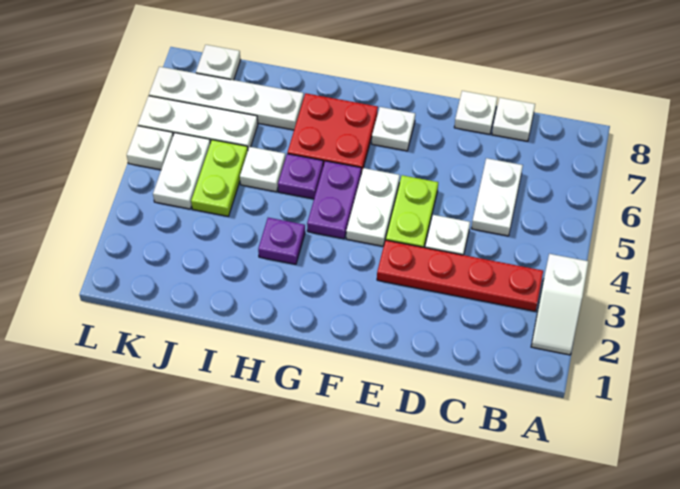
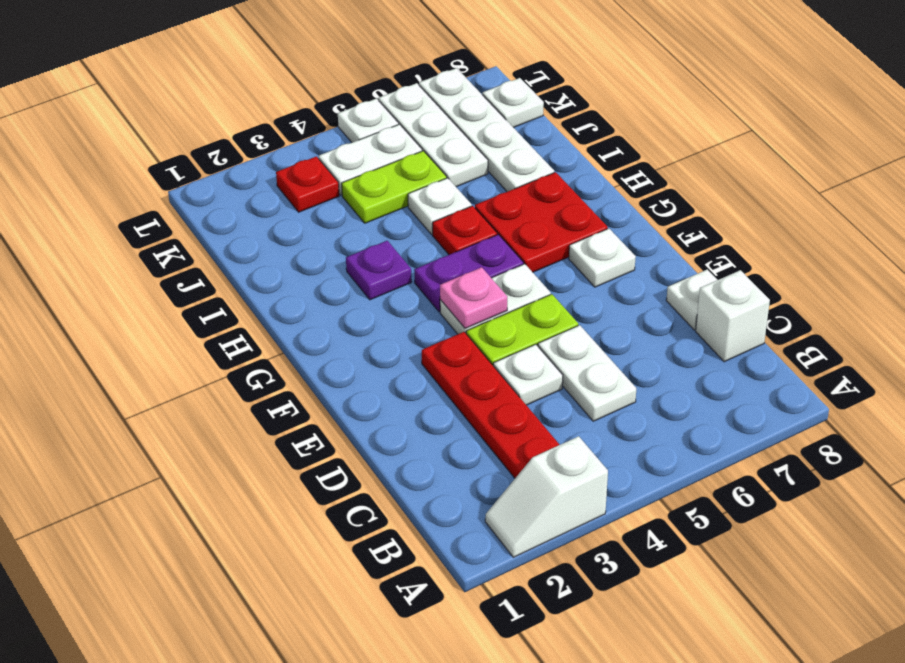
white plate C5:C6 level 1 -> white plate C5:D5 level 1
white plate C8 level 1 -> white brick C8 level 1
none -> pink plate F4 level 2
purple plate H5 level 1 -> red plate H5 level 1
none -> red plate K3 level 1

